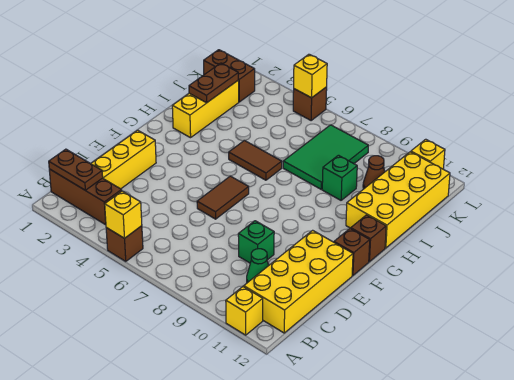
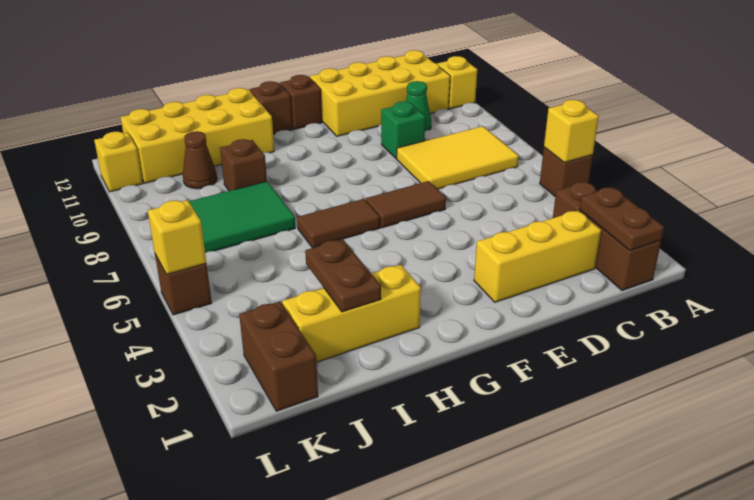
none -> yellow tile B7:D8 level 1
brown tile H5:H6 level 1 -> brown tile G6:H6 level 1
brown plate I2:J2 level 2 -> brown plate I2:I3 level 2
green brick I9 level 1 -> brown brick I9 level 1

